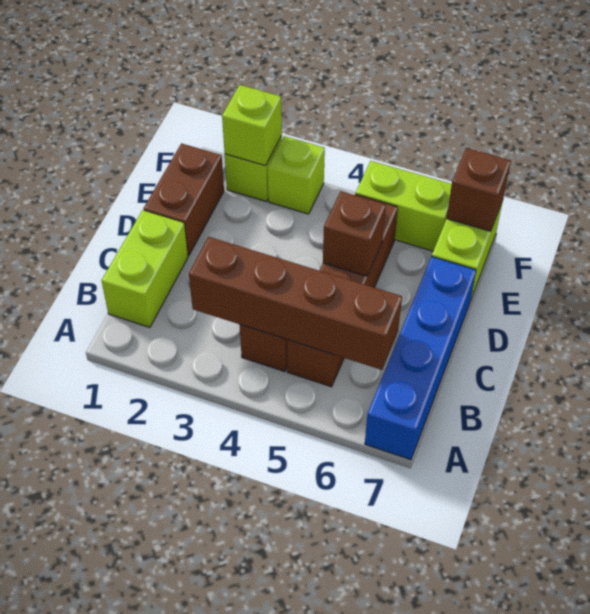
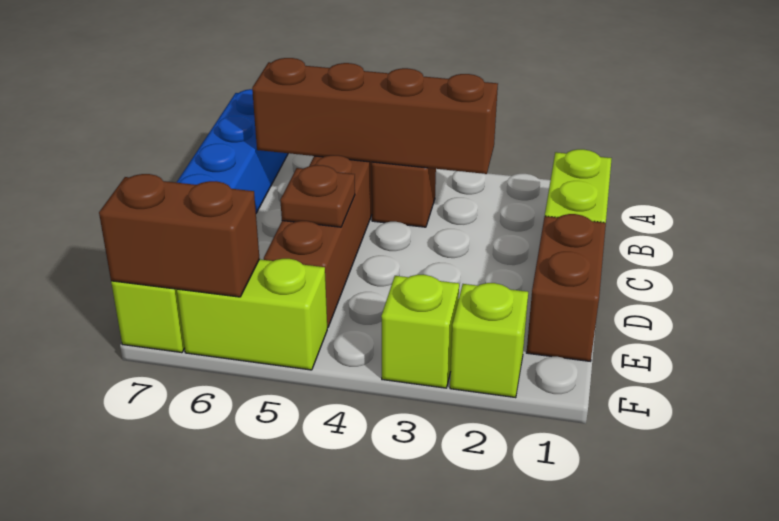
brown brick D5 level 2 -> brown plate D5 level 2
lime brick F2 level 2 -> none
brown brick F7 level 2 -> brown brick F6:F7 level 2

